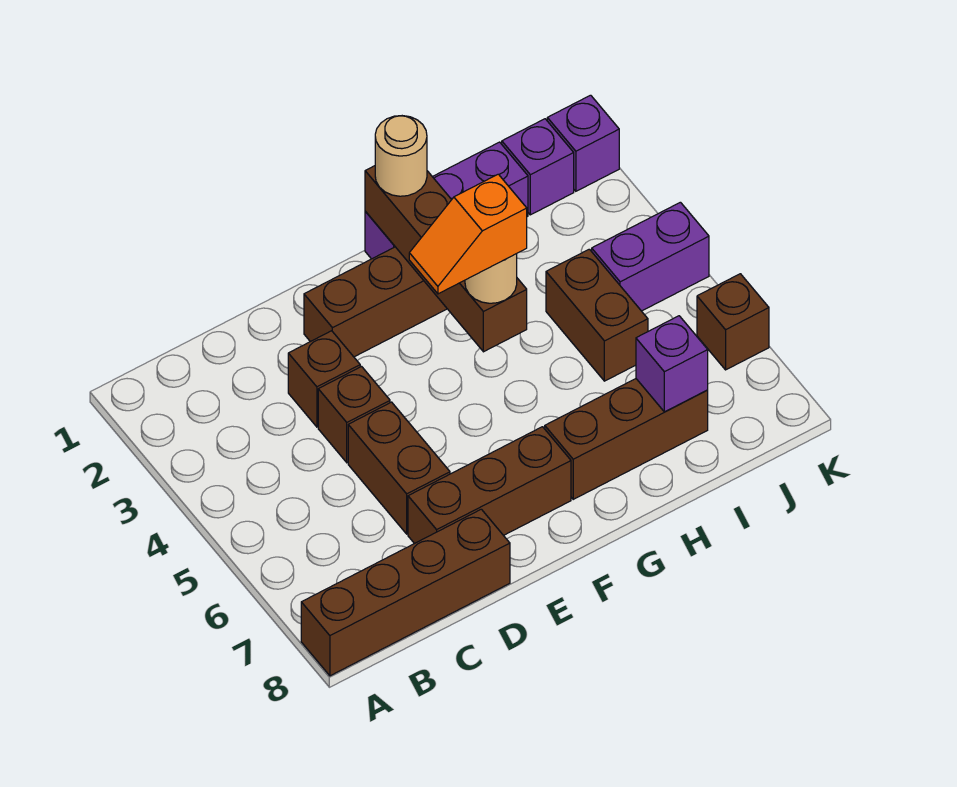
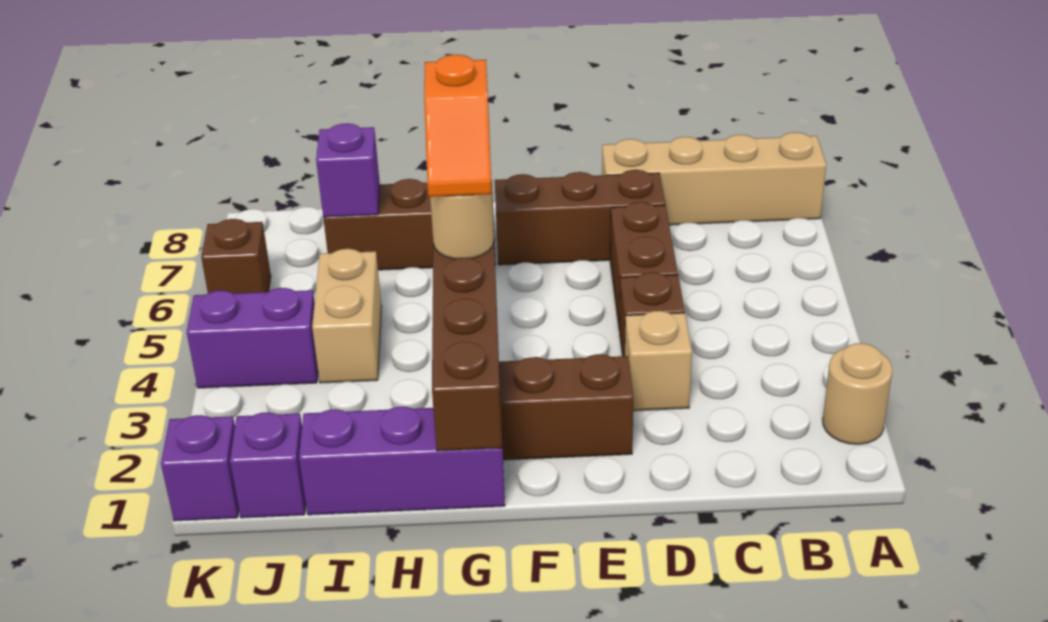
brown brick A8:D8 level 1 -> tan brick A8:D8 level 1
brown brick D3 level 1 -> tan brick D3 level 1
orange slope F4:G4 level 4 top G -> orange slope G4:G5 level 4 top 5
tan round brick G1 level 3 -> tan round brick A2 level 1
brown brick I4:I5 level 1 -> tan brick I4:I5 level 1

